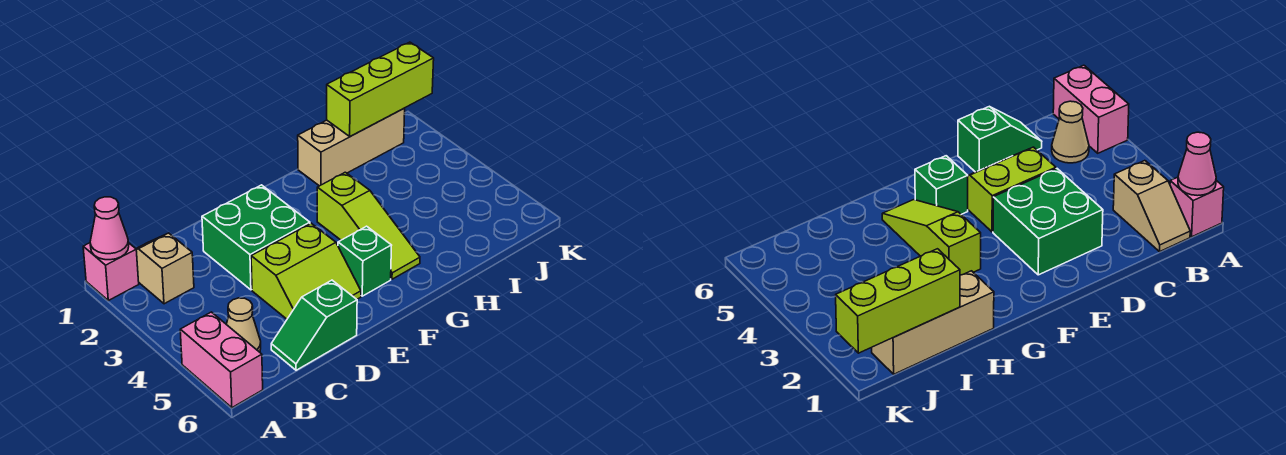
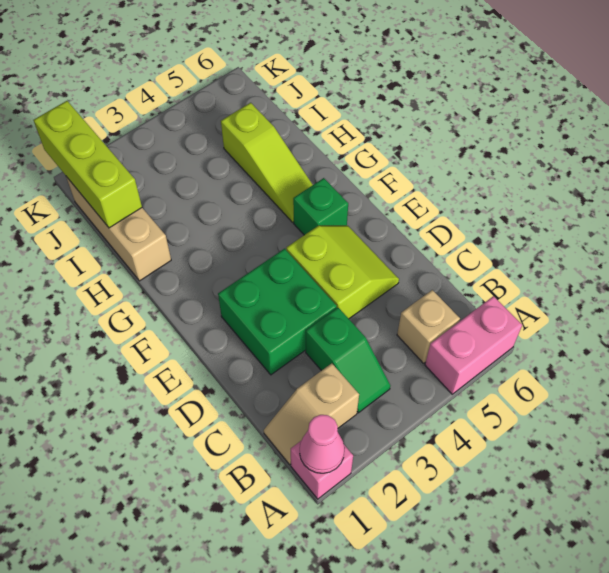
tan cone B5 level 1 -> tan brick B5 level 1
green slope C6:D6 level 1 top D -> green slope B3:C3 level 1 top C
lime slope G3:G5 level 1 top 3 -> lime slope G5:I5 level 1 top I

